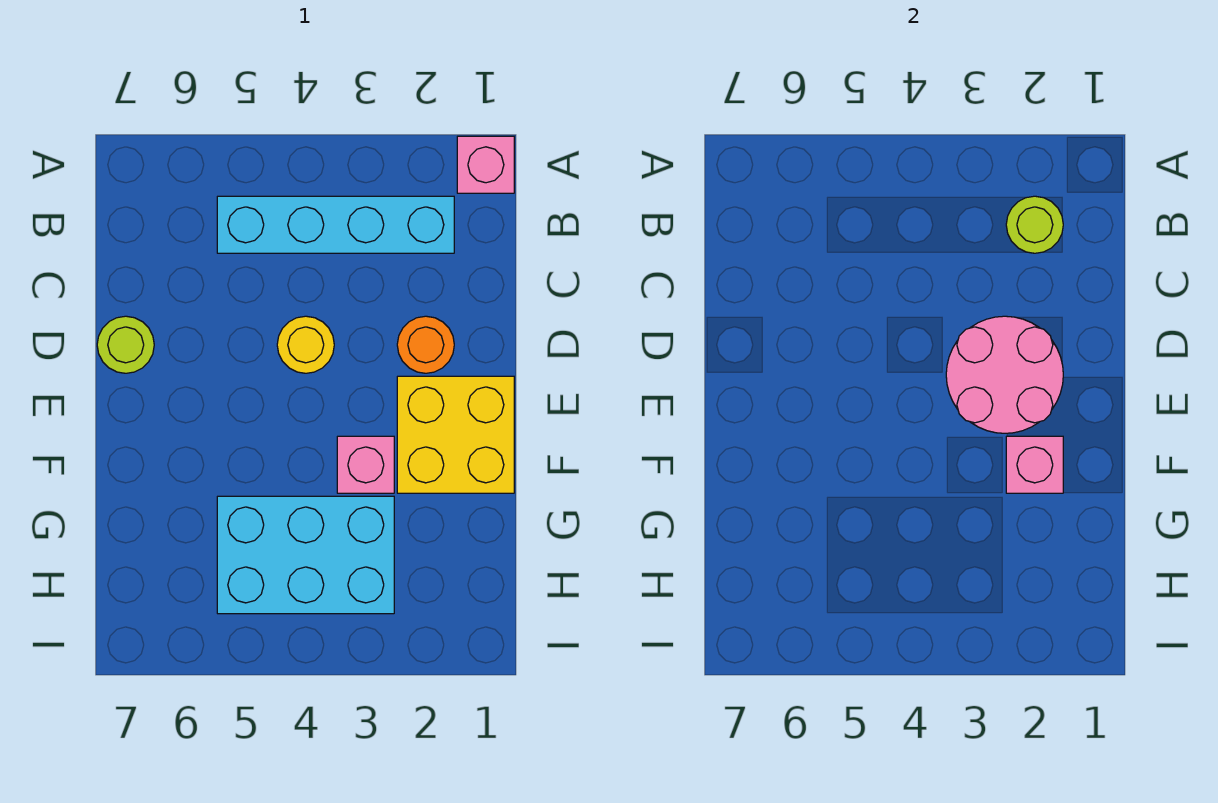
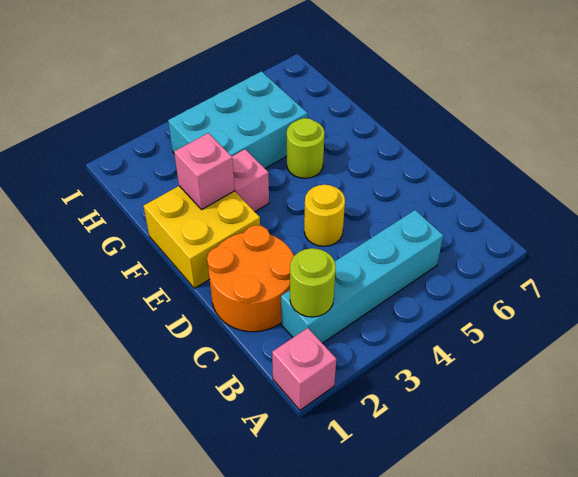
orange round brick D2 level 1 -> orange round brick C1:D2 level 1
pink round brick D2:E3 level 2 -> none
lime round brick D7 level 1 -> lime round brick F5 level 1

